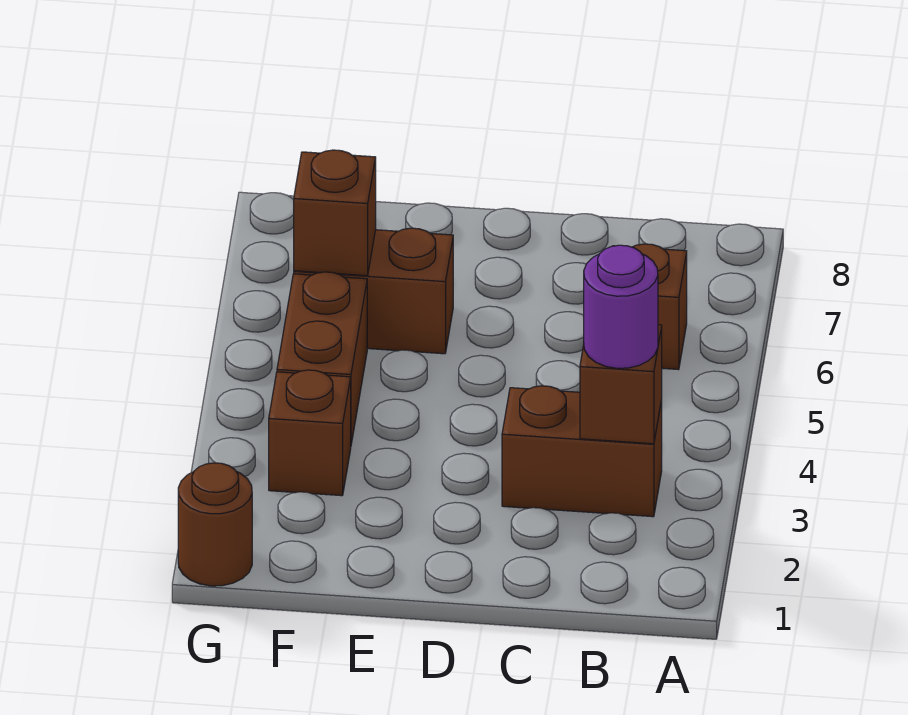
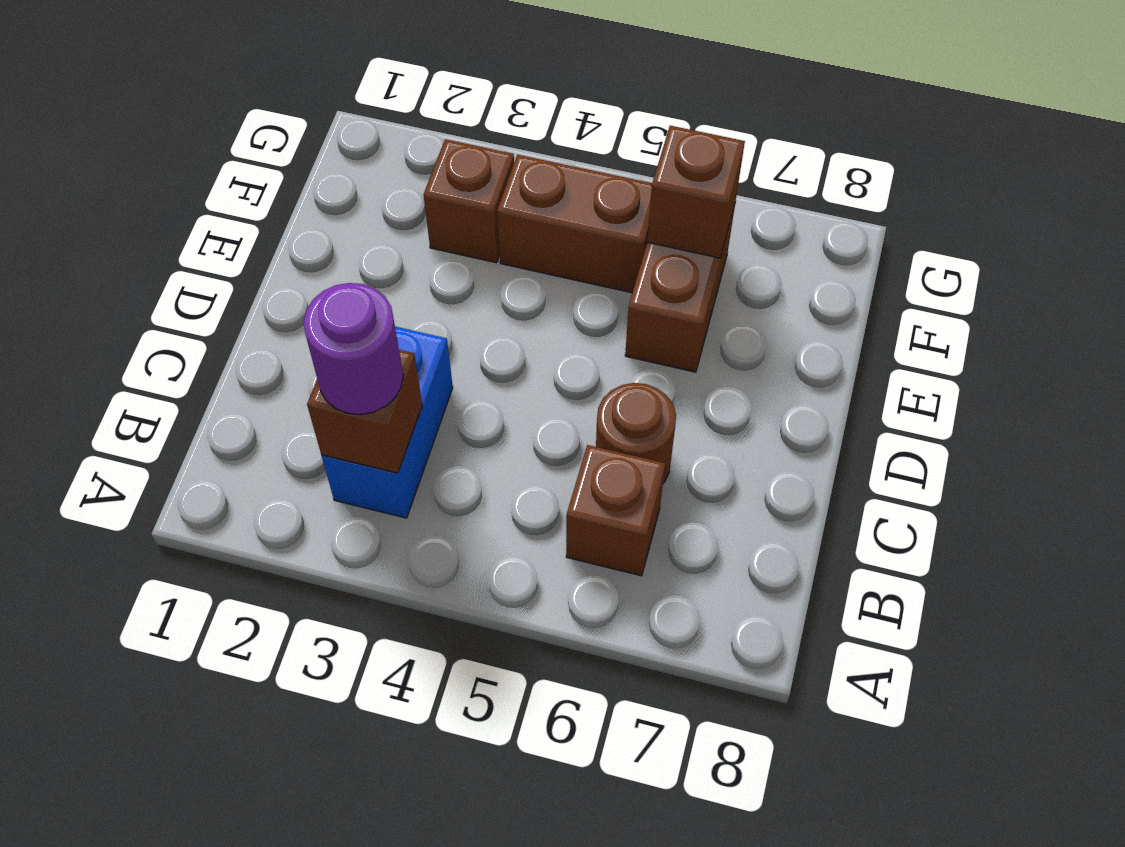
brown brick B3:C3 level 1 -> blue brick B3:C3 level 1
brown round brick G1 level 1 -> brown round brick C6 level 1

